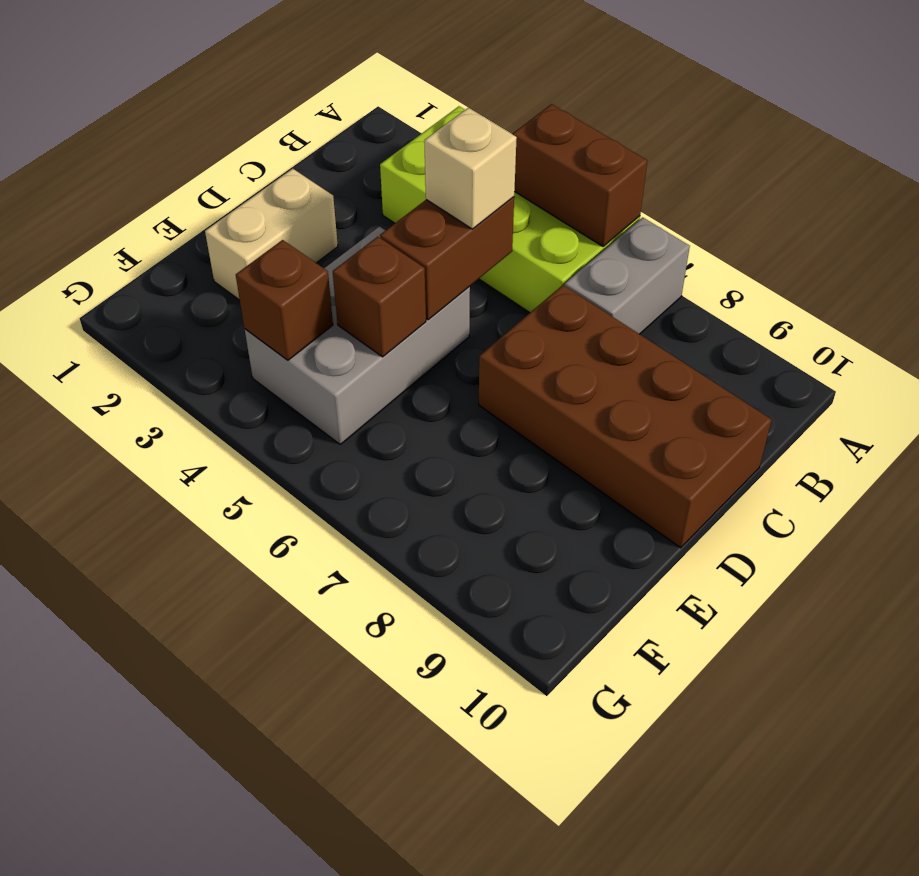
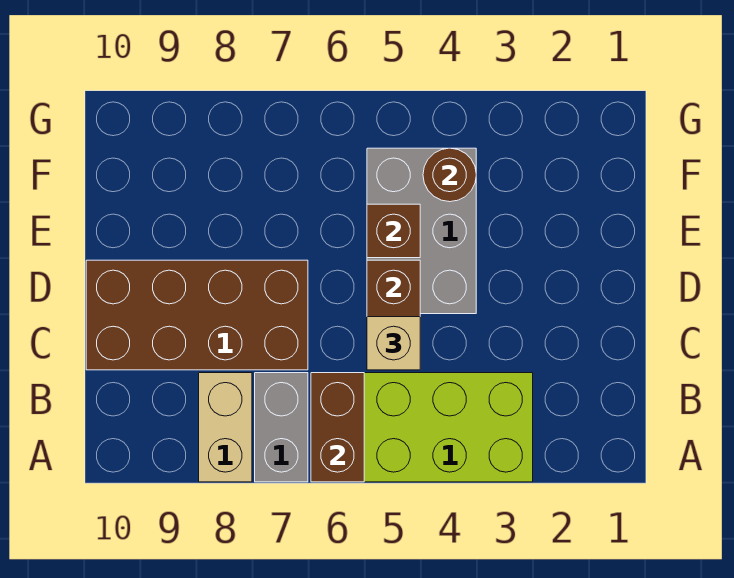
brown brick A5:A6 level 2 -> brown brick A6:B6 level 2
tan brick D2:E2 level 1 -> tan brick A8:B8 level 1
brown brick F4 level 2 -> brown round brick F4 level 2

